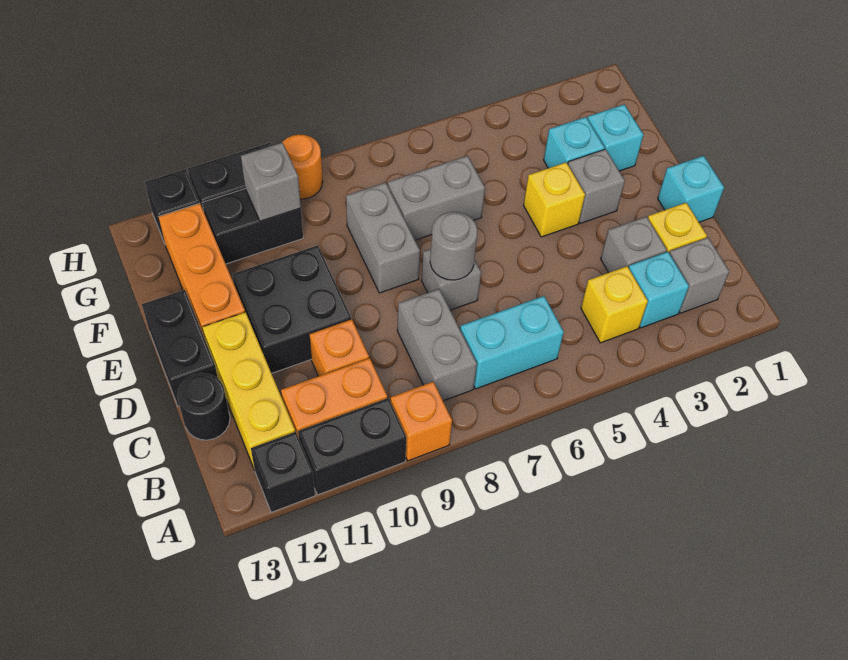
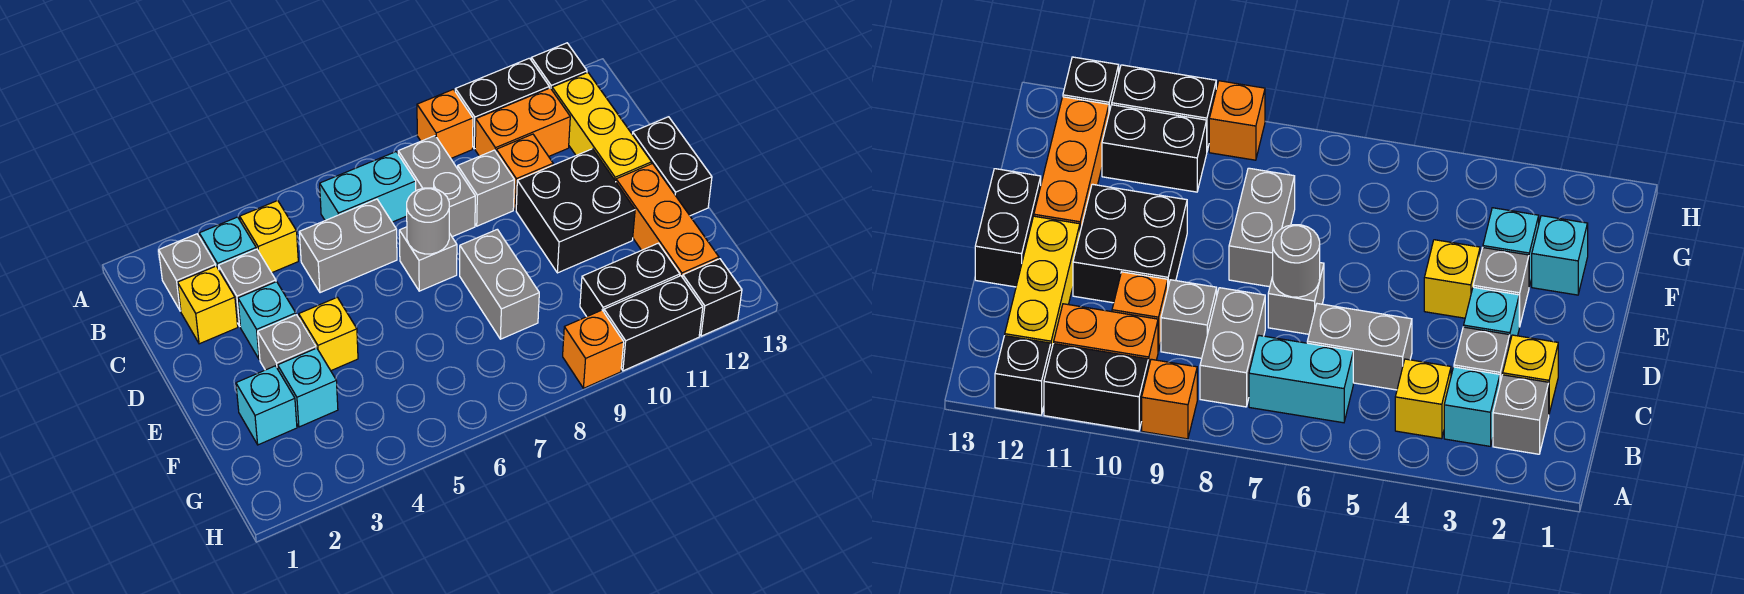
black round brick C13 level 1 -> none
cyan brick D1 level 1 -> cyan brick D3 level 1
grey brick F6:F7 level 1 -> grey brick C5:C6 level 1
grey brick G10 level 2 -> grey brick C9 level 1
orange round brick H9 level 1 -> orange brick H9 level 1

